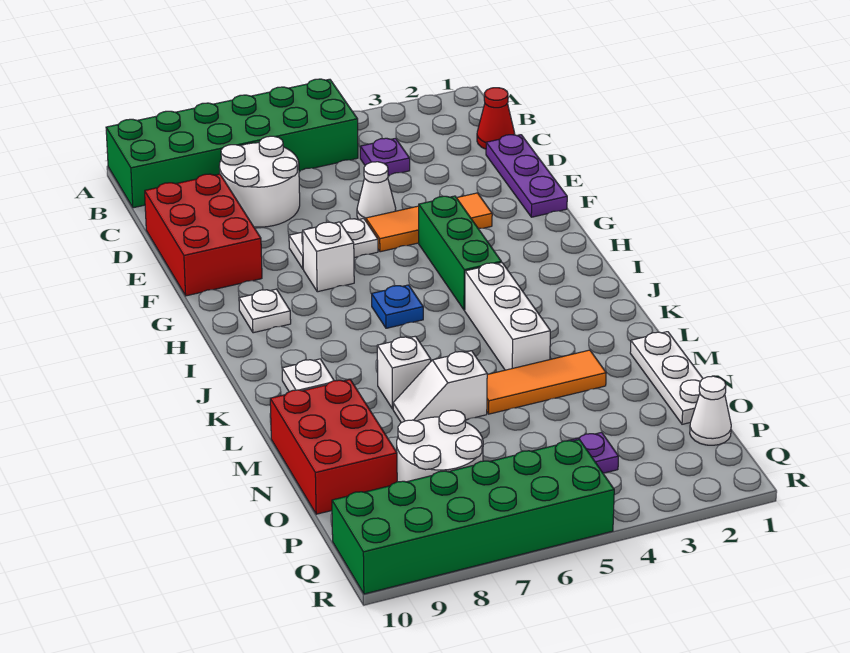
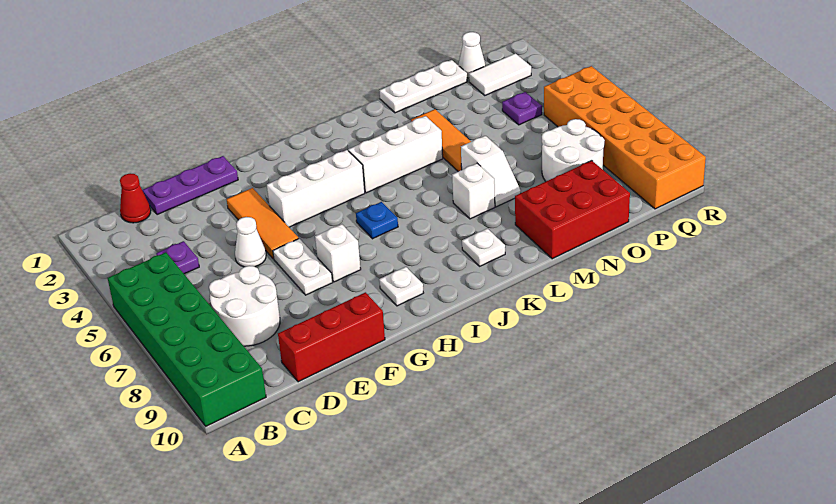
red brick D9:F10 level 1 -> red brick D10:F10 level 1
green brick G4:I4 level 1 -> white brick G4:I4 level 1
none -> white tile P2:Q2 level 1
green brick Q5:R10 level 1 -> orange brick Q5:R10 level 1

